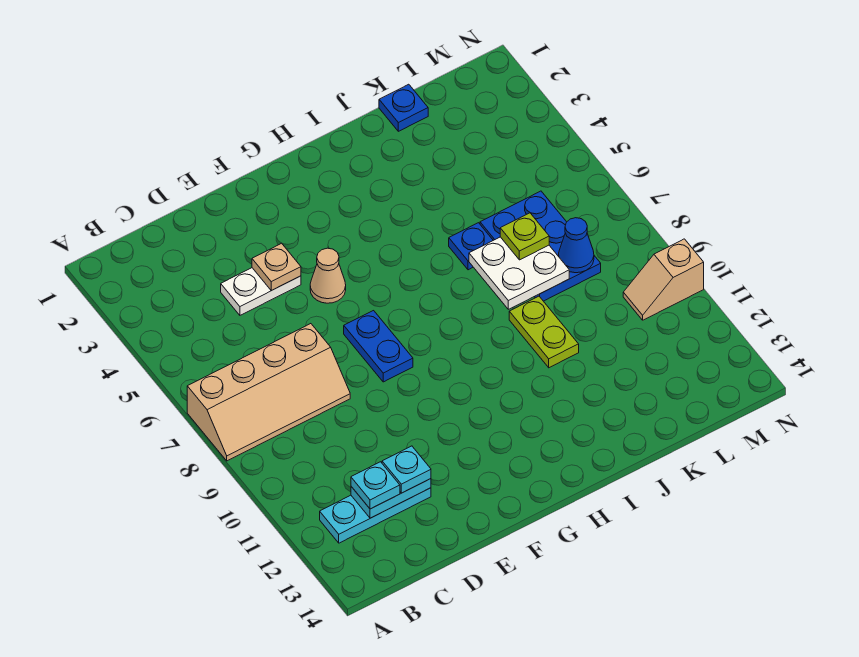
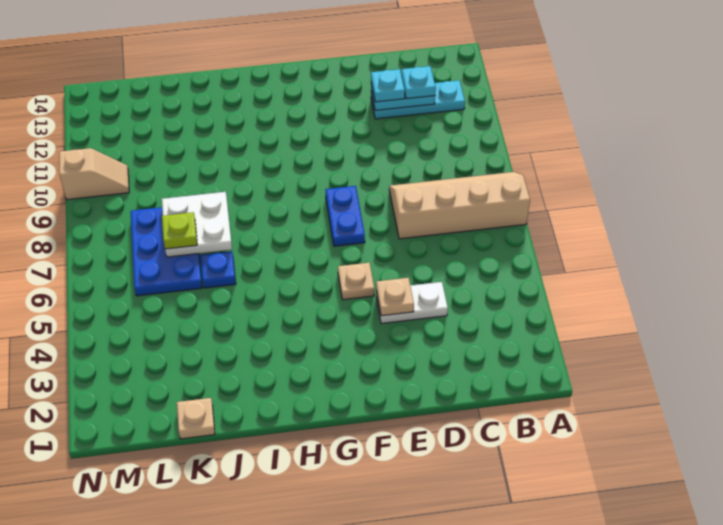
tan cone F5 level 1 -> tan plate F5 level 1
lime plate J9:J10 level 1 -> none
blue plate K1 level 1 -> tan plate K1 level 1
blue cone L8 level 2 -> none

